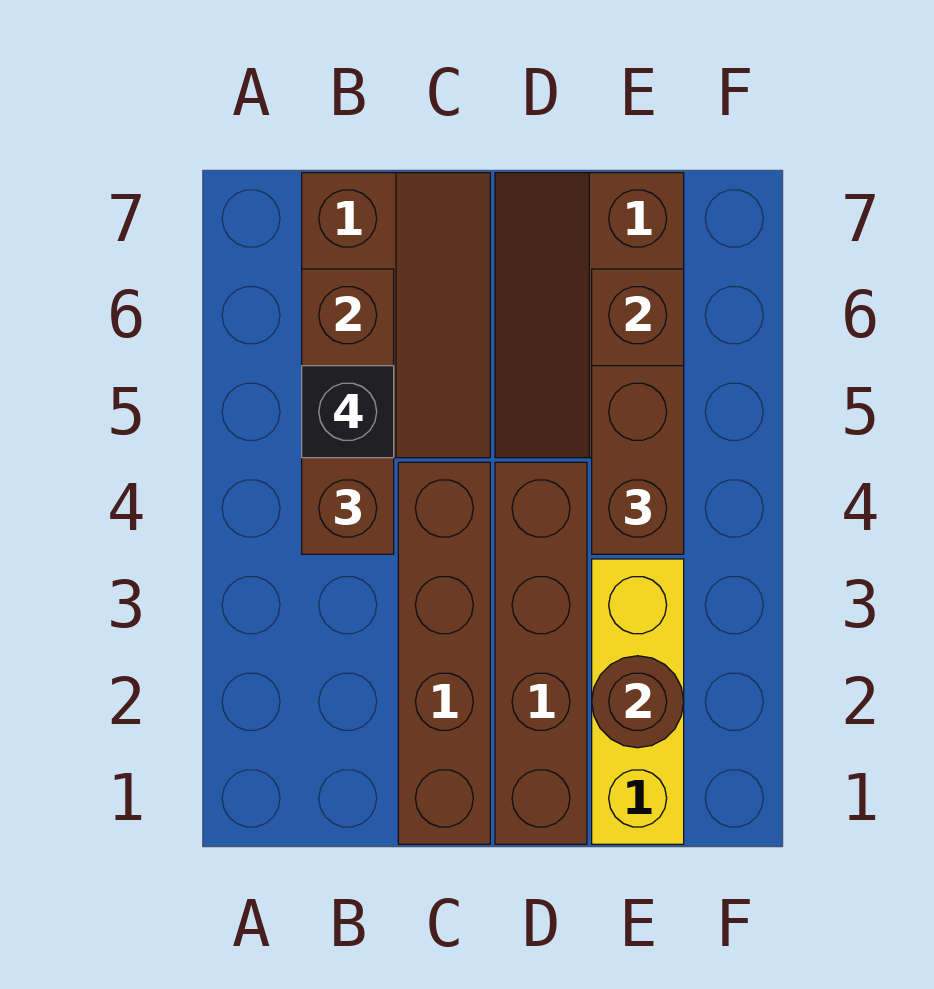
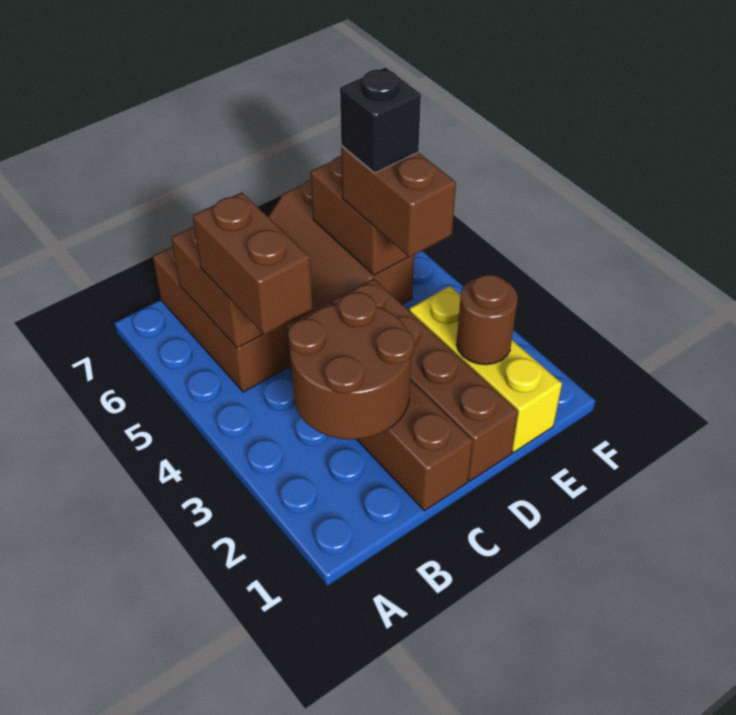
none -> brown round brick B2:C3 level 2
black brick B5 level 4 -> black brick E5 level 4

